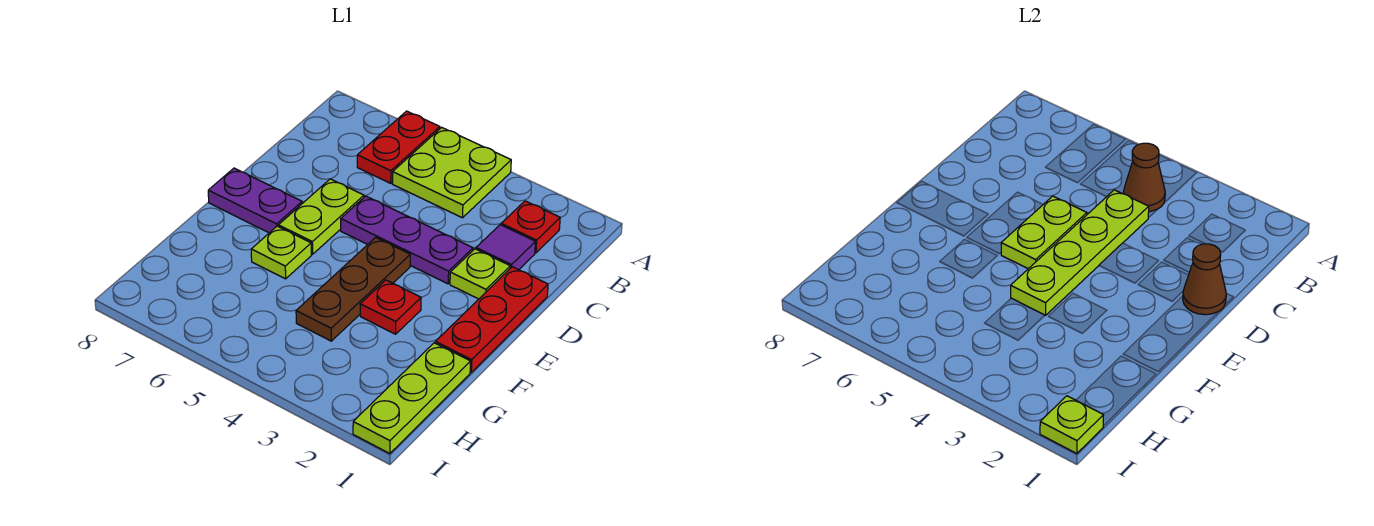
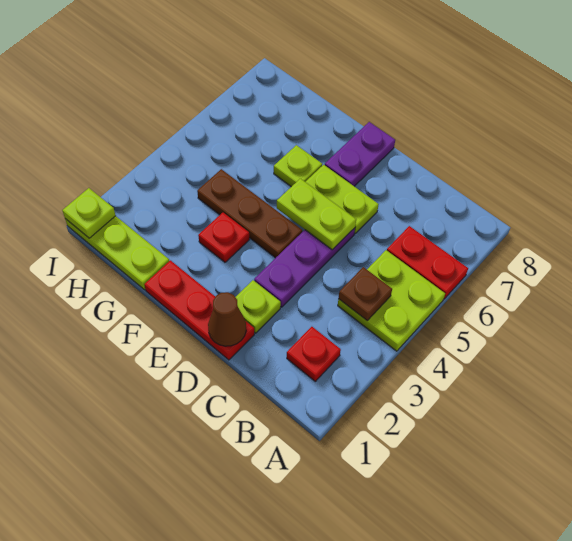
brown cone B4 level 2 -> brown plate B4 level 2
purple tile C2 level 1 -> none
lime plate C4:F4 level 2 -> none

